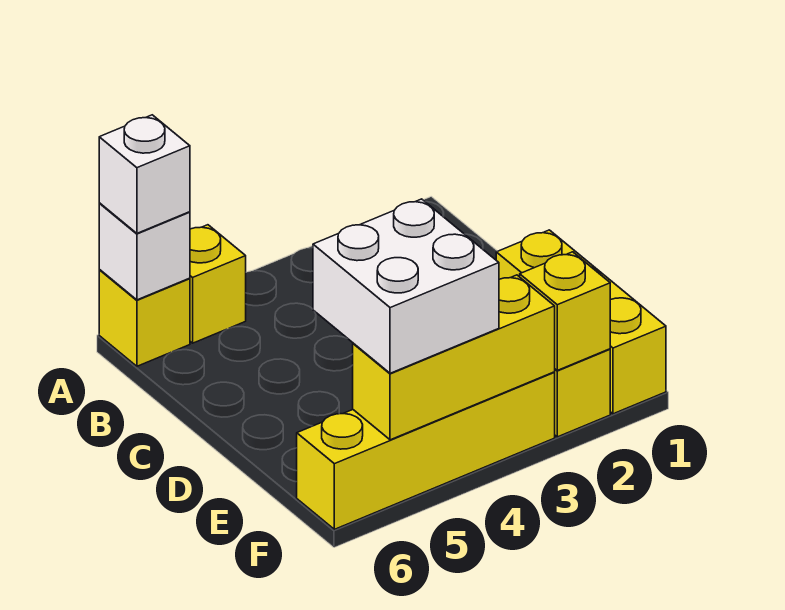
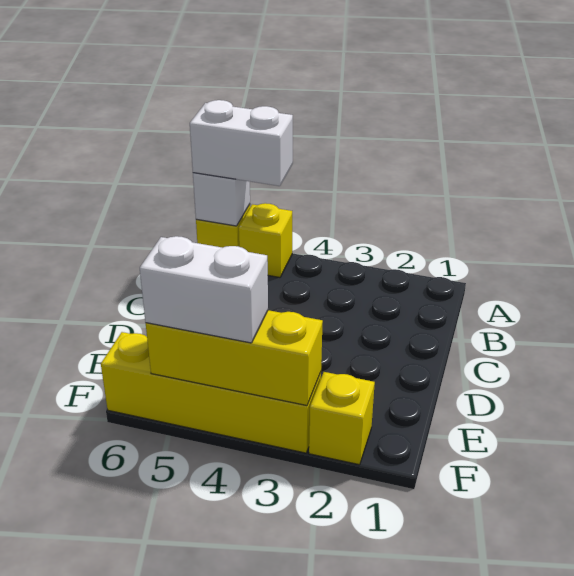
white brick A6 level 3 -> white brick A5:A6 level 3
yellow brick D1:F1 level 1 -> none
white brick E4:F5 level 3 -> white brick F4:F5 level 3
yellow brick F2 level 2 -> none

